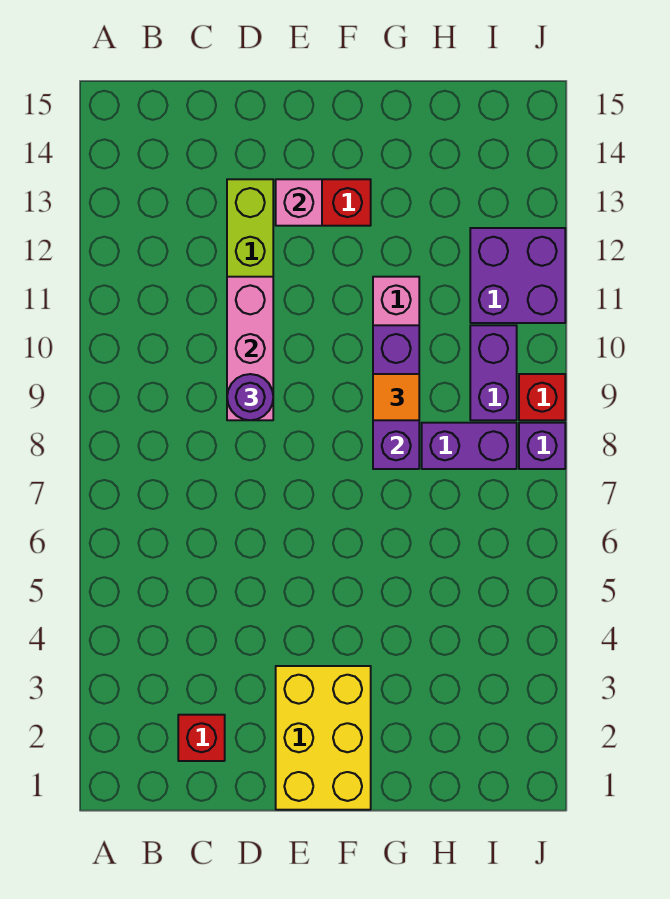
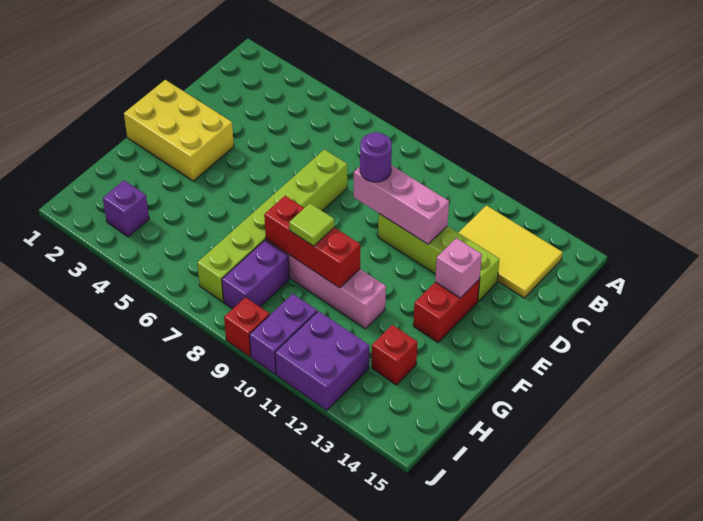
none -> yellow tile B12:C14 level 1
red brick C2 level 1 -> red brick H13 level 1
none -> lime brick D7:I7 level 1
purple brick G8:G10 level 2 -> red brick G8:G10 level 2
orange tile G9 level 3 -> lime tile G9 level 3
purple brick I9:I10 level 1 -> purple brick I10:J10 level 1
purple brick J8 level 1 -> purple brick I3 level 1

